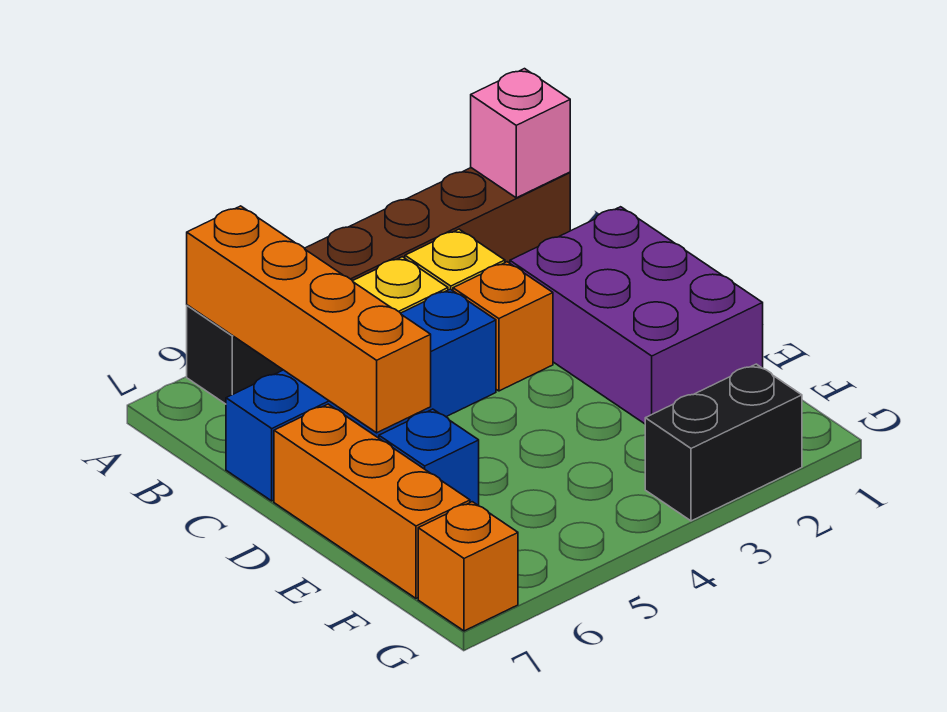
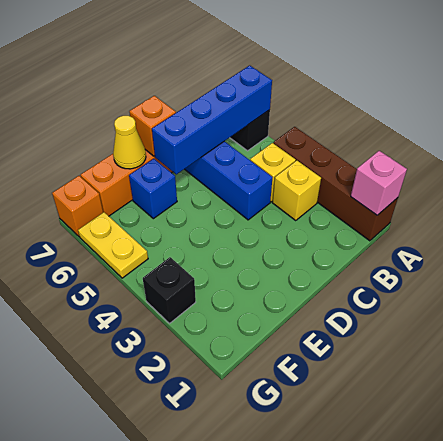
orange brick A6:D6 level 2 -> blue brick A6:D6 level 2
purple brick C1:E2 level 1 -> none
orange brick C3 level 1 -> orange brick D7 level 2
none -> yellow cone E7 level 2
black brick G2:G3 level 1 -> black brick G3 level 1
none -> yellow plate G5:G6 level 1

